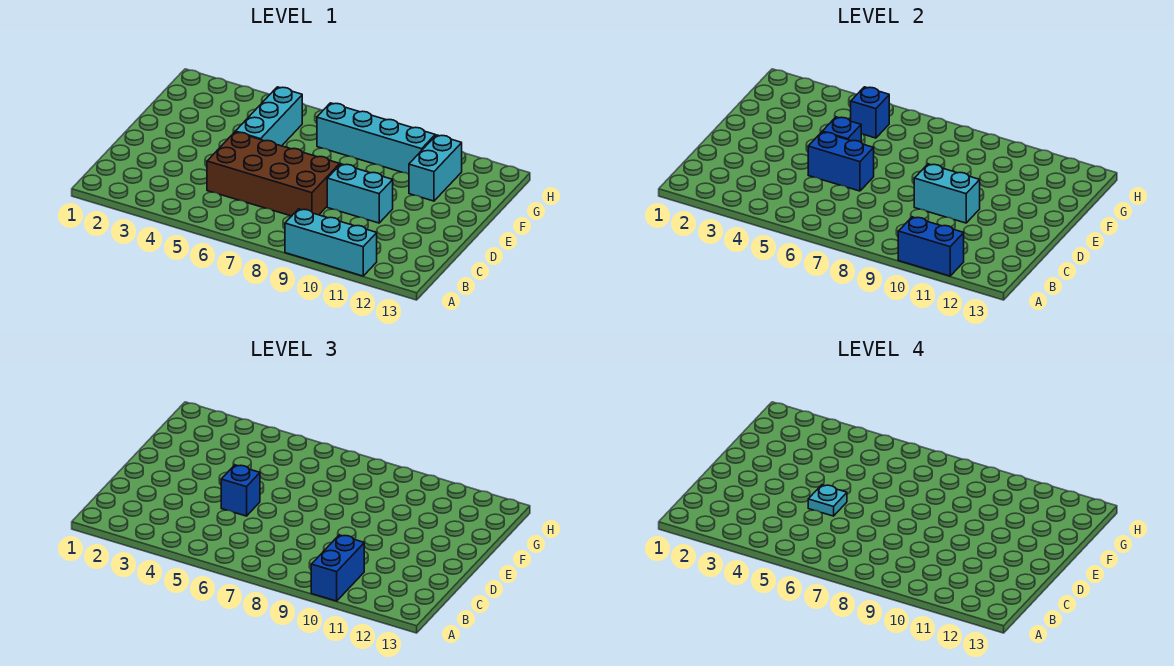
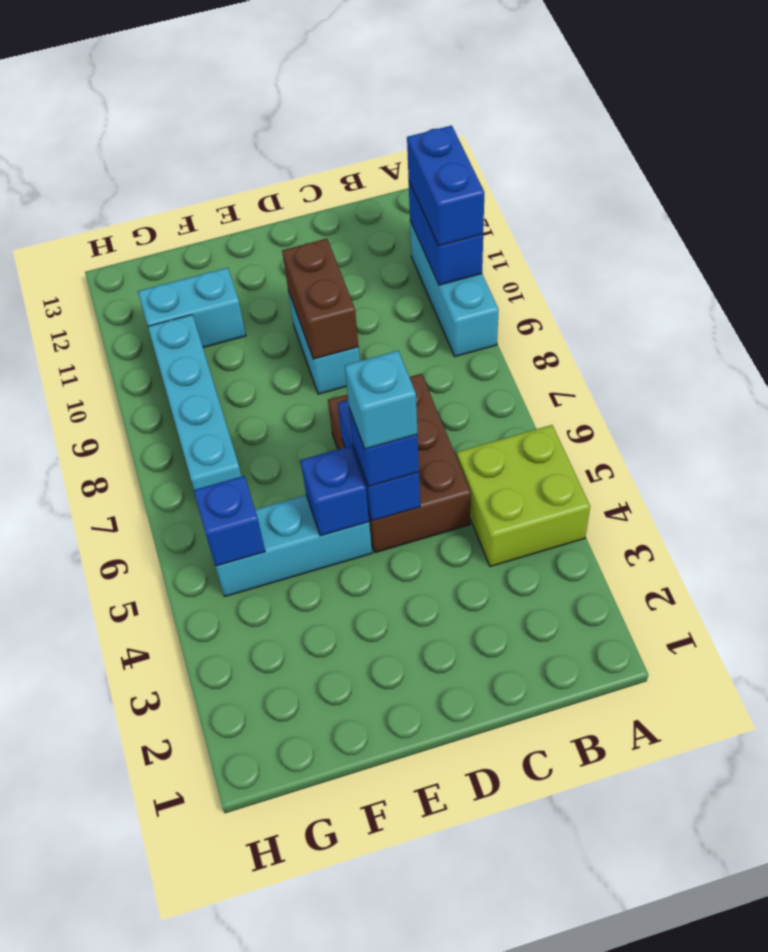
none -> lime brick A4:B5 level 1
blue brick A10:B10 level 3 -> blue brick A10:A11 level 3
brown brick C5:D8 level 1 -> brown brick C5:D7 level 1
cyan plate D5 level 4 -> cyan brick D5 level 4
cyan brick D9:D10 level 2 -> brown brick D9:D10 level 2

